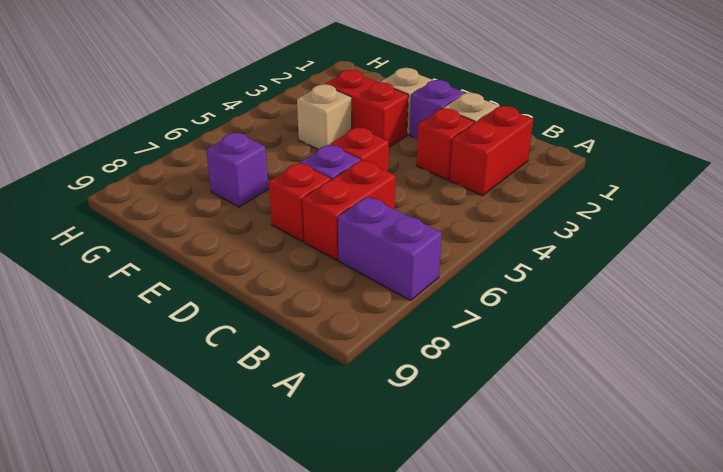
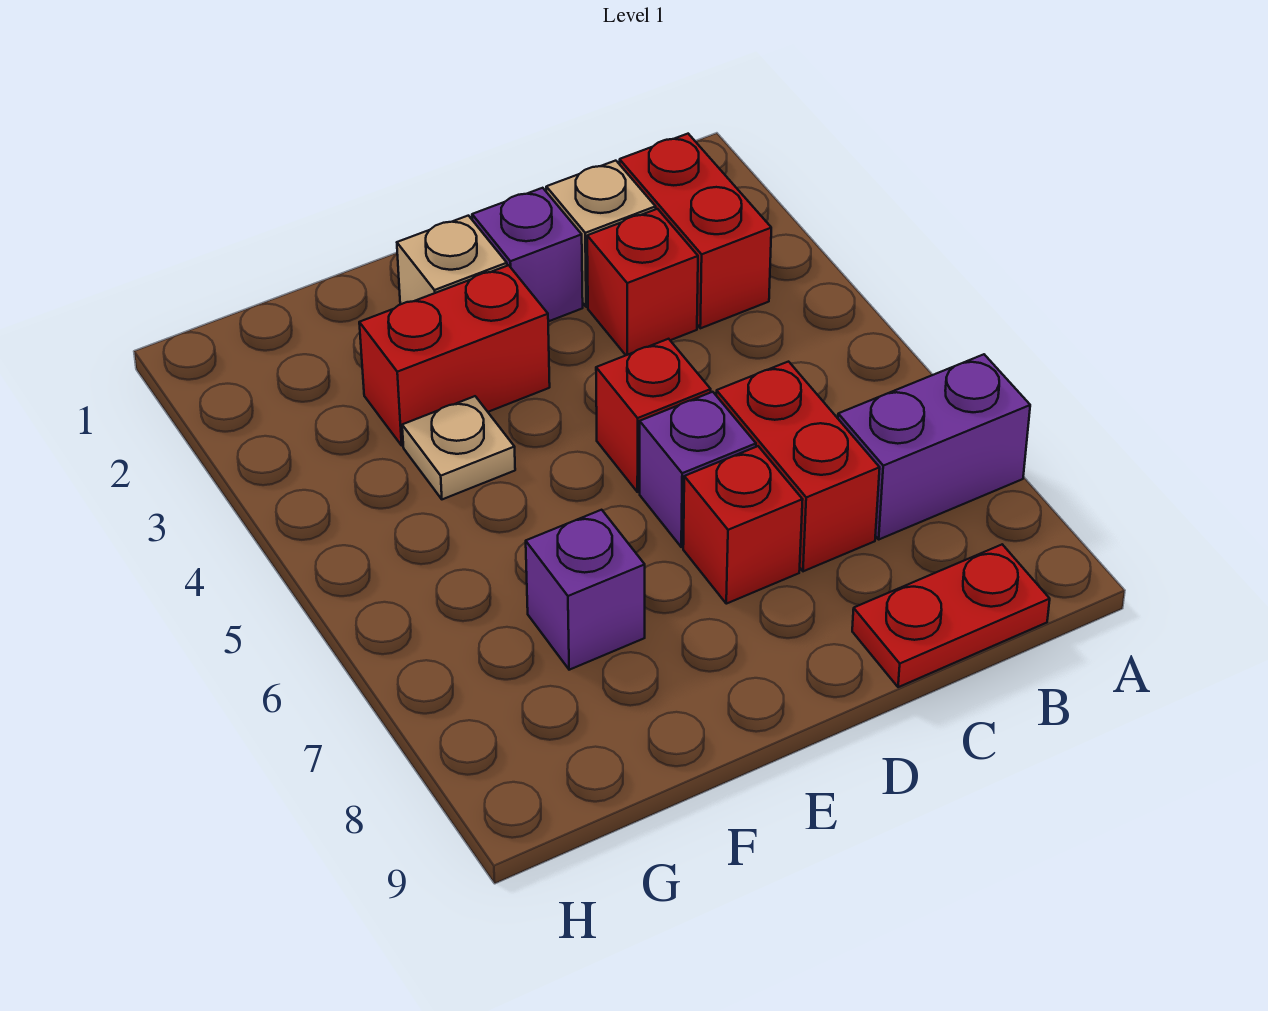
none -> red plate B9:C9 level 1
tan brick F4 level 1 -> tan plate F4 level 1

